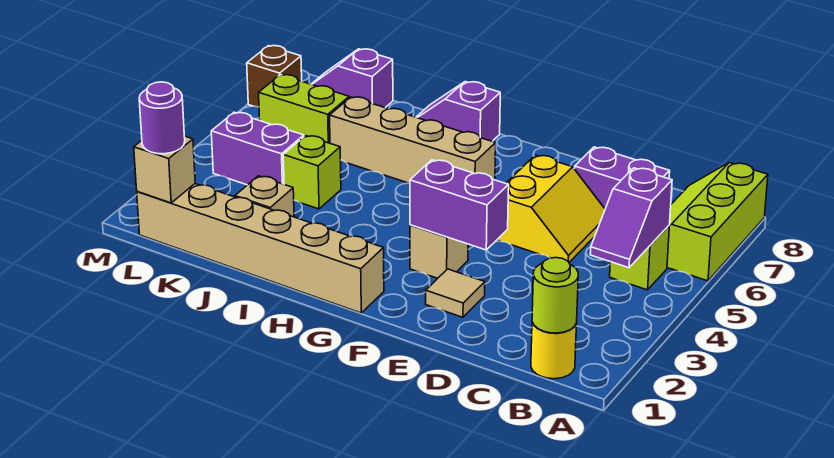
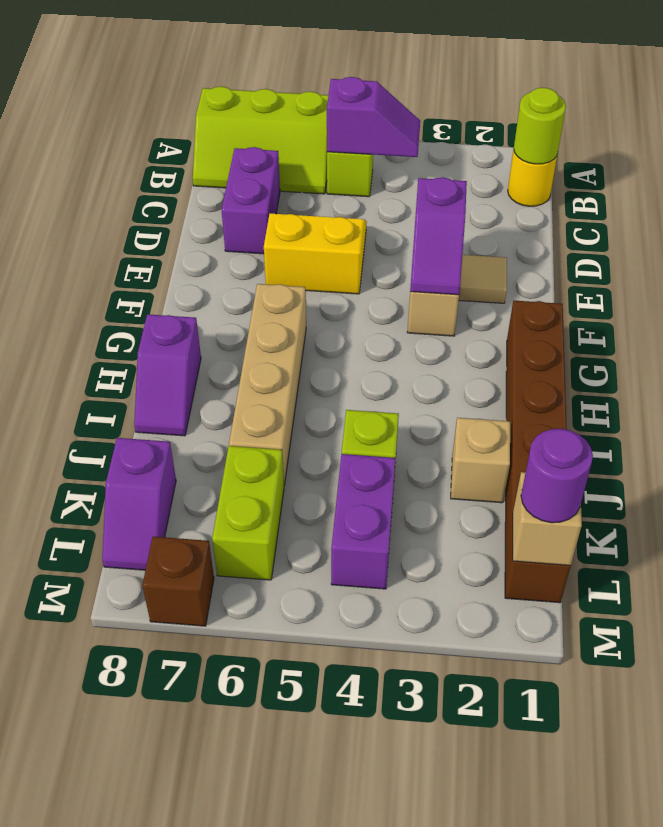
purple brick E3:F3 level 2 -> purple slope E3:F3 level 2 top E
tan brick G1:L1 level 1 -> brown brick G1:L1 level 1

